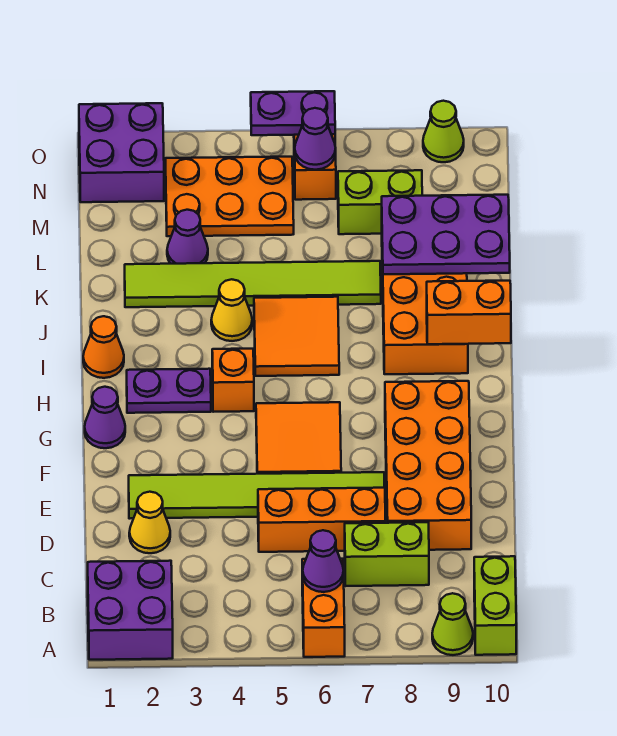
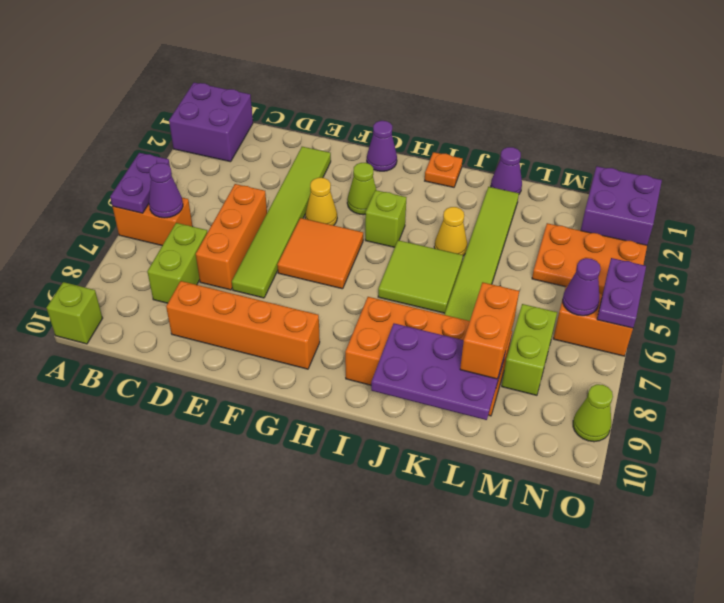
lime cone A9 level 1 -> lime cone G3 level 1
lime brick A10:B10 level 1 -> lime brick A10 level 1
yellow cone D2 level 1 -> yellow cone F4 level 1
orange brick D8:G9 level 1 -> orange brick D9:G9 level 1
purple plate H2:H3 level 1 -> purple plate A5:A6 level 2
orange brick H4 level 1 -> lime brick H4 level 1
orange cone I1 level 1 -> orange plate I1 level 1
orange tile I5:J6 level 1 -> lime tile I5:J6 level 1
orange brick I9:I10 level 2 -> orange brick L8:L9 level 3
purple plate K8:L10 level 2 -> purple plate J9:L10 level 2
purple cone L3 level 1 -> purple cone K1 level 1
orange plate M3:N5 level 1 -> orange plate M3:O4 level 1

